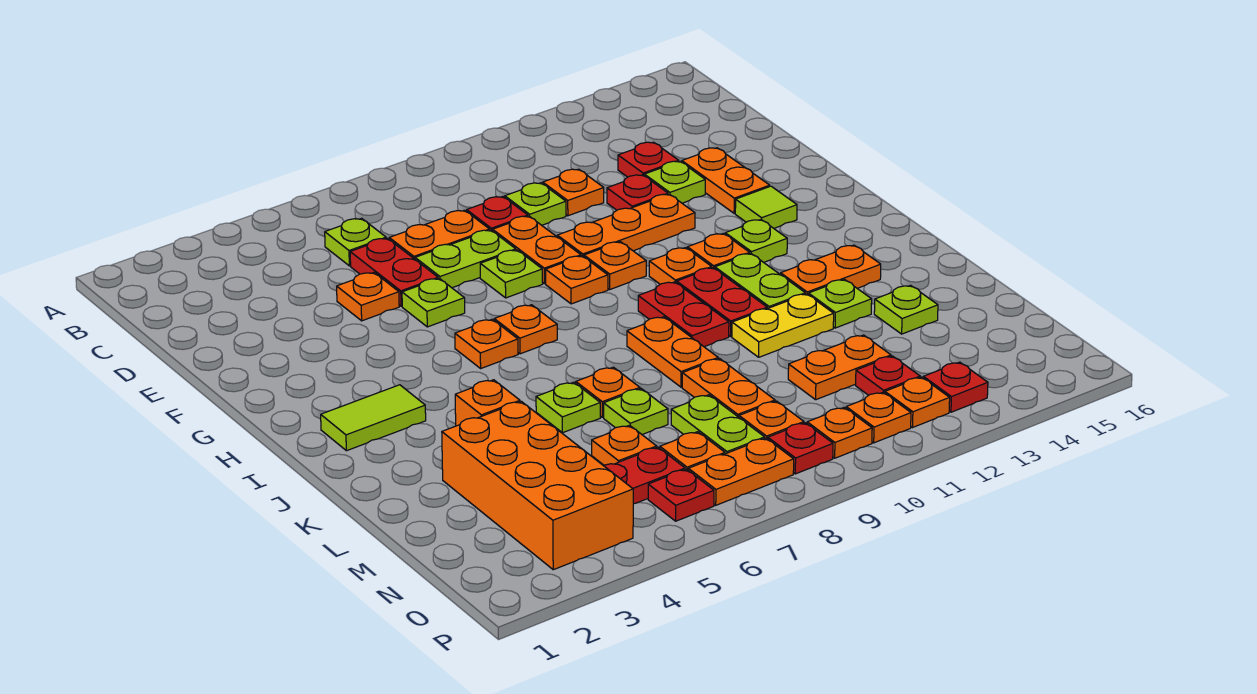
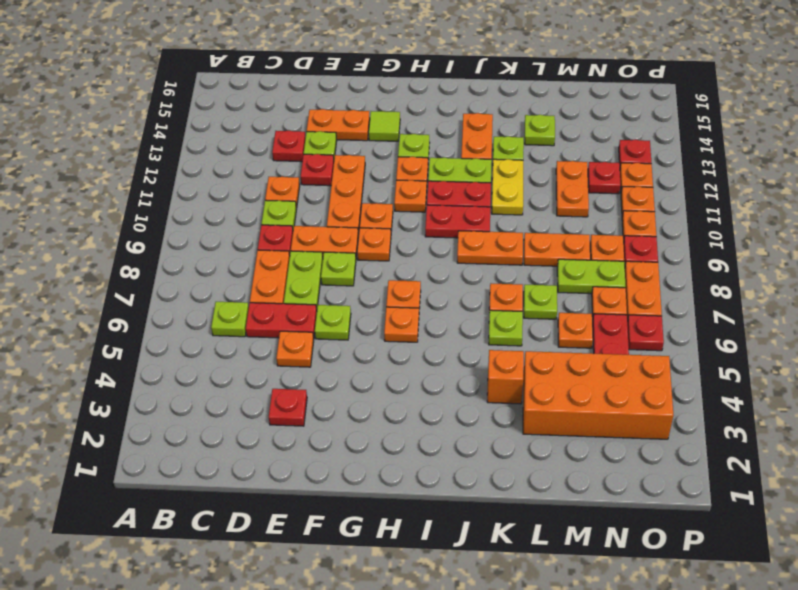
none -> red plate E3 level 1
lime tile I2:I3 level 1 -> none

